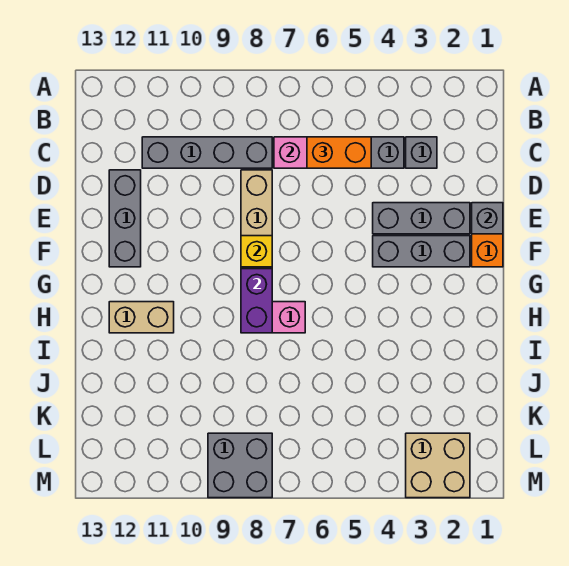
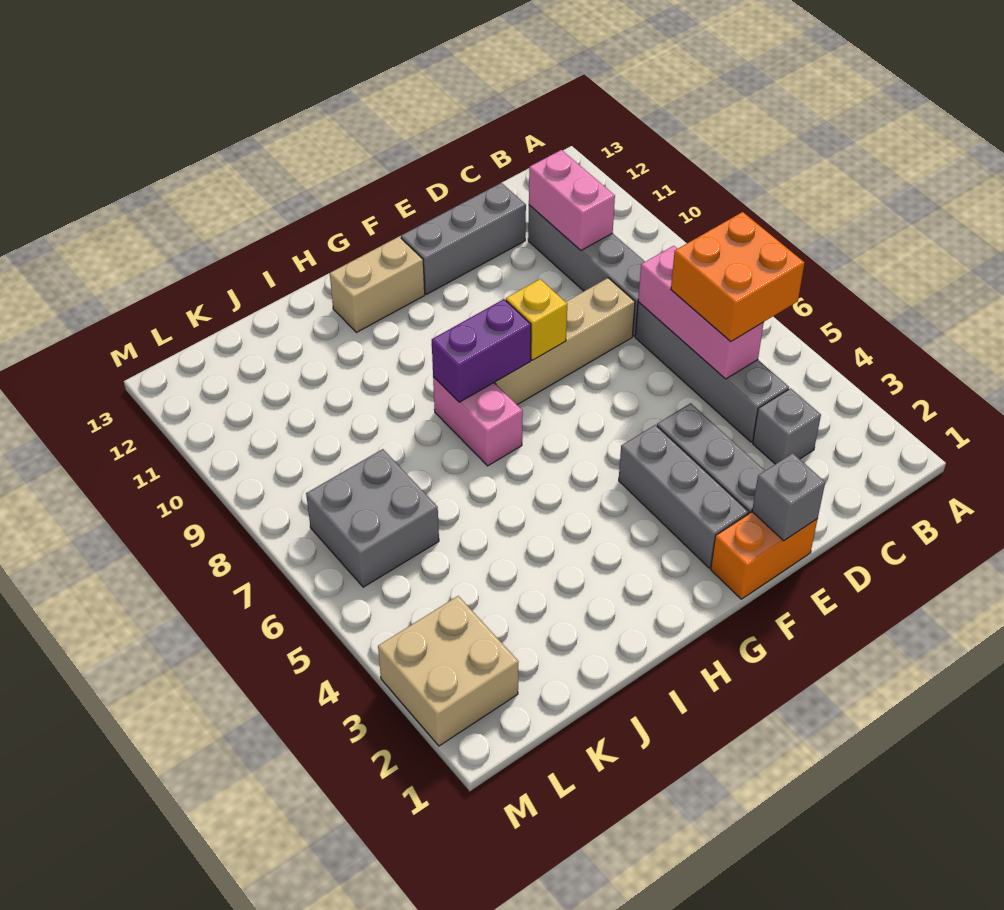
orange brick C5:C6 level 3 -> orange brick B5:C6 level 3
none -> pink brick C10:C11 level 2
tan brick H11:H12 level 1 -> tan brick G12:H12 level 1
grey brick L8:M9 level 1 -> grey brick K6:L7 level 1

